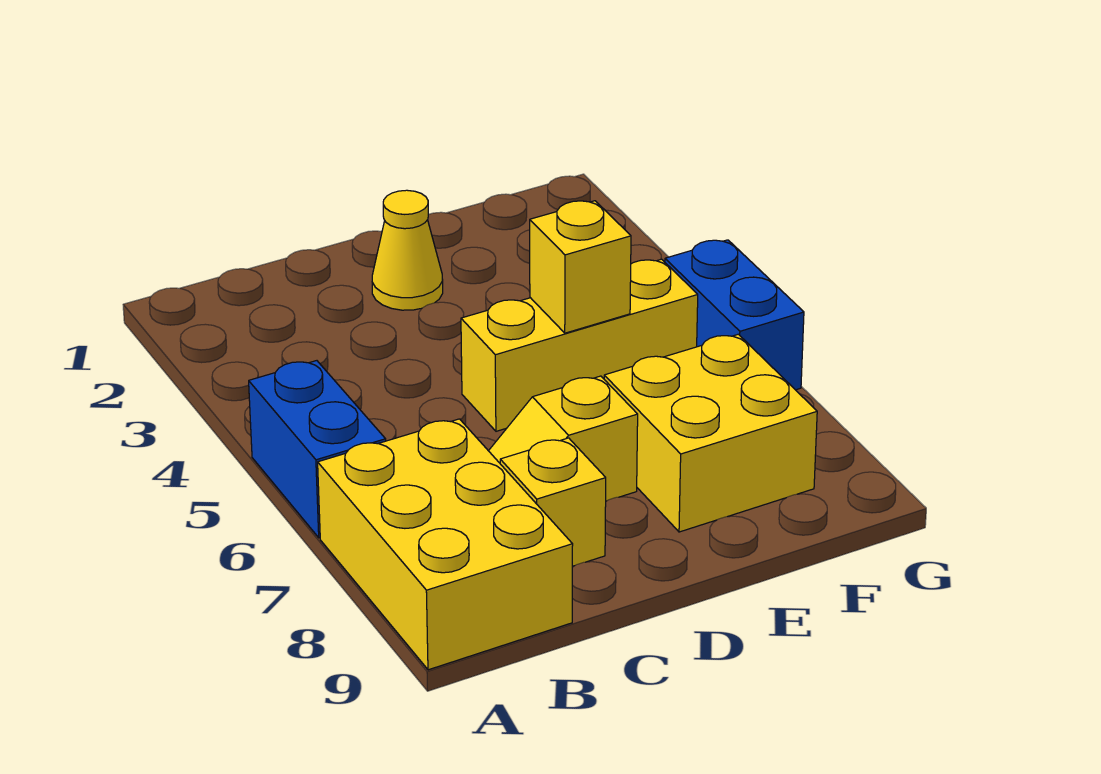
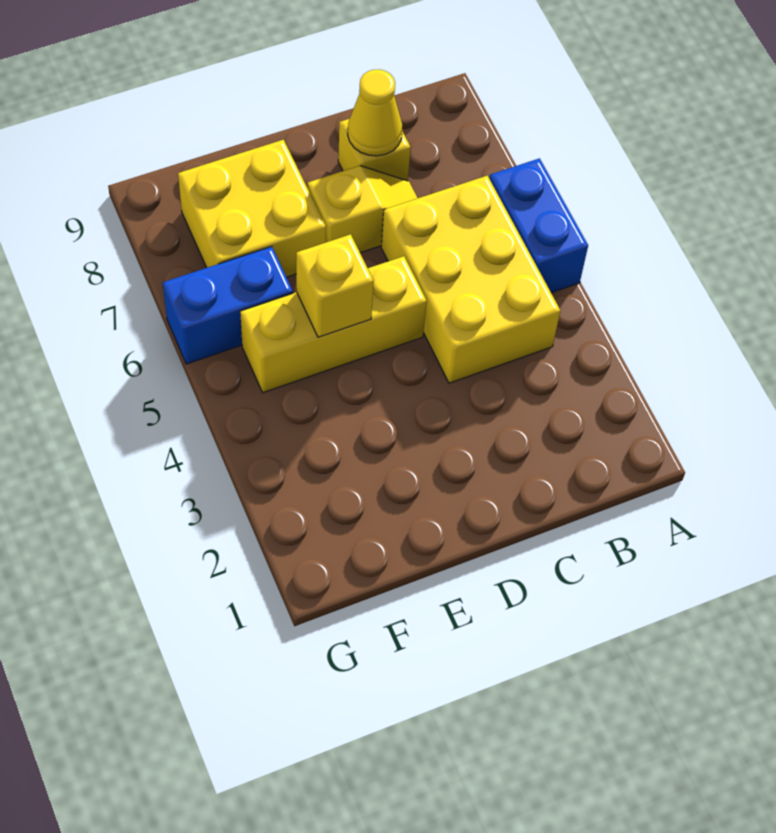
yellow brick A7:B9 level 1 -> yellow brick B4:C6 level 1
yellow cone D2 level 1 -> yellow cone C8 level 2
blue brick G5:G6 level 1 -> blue brick F6:G6 level 1

